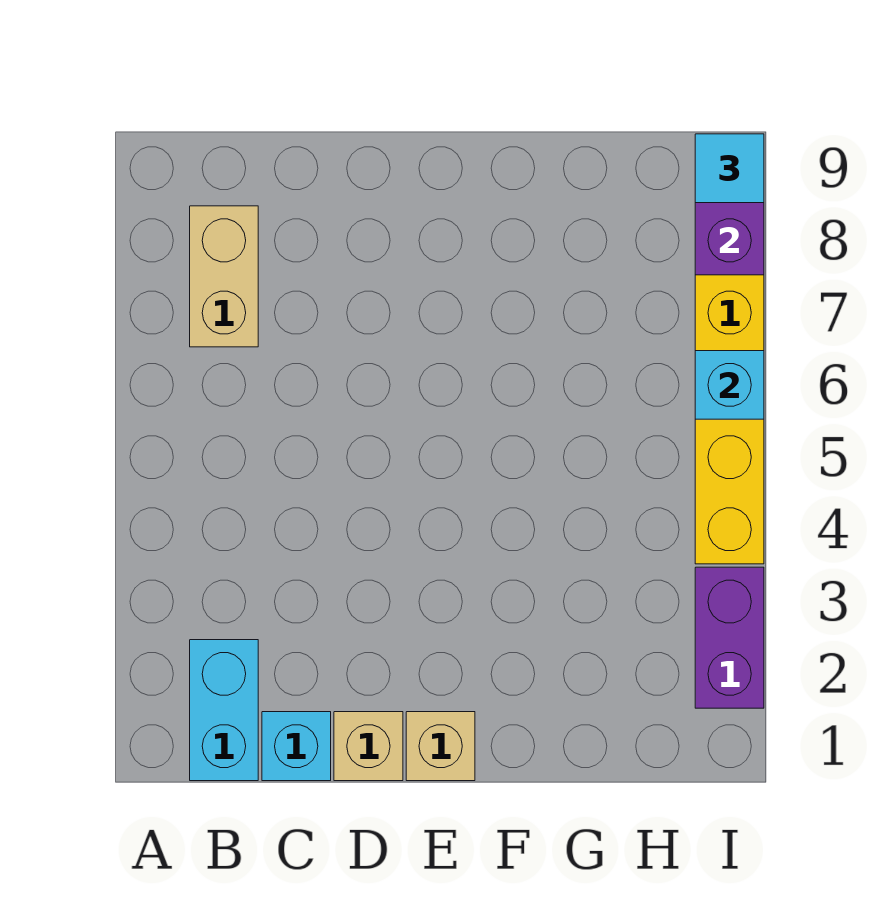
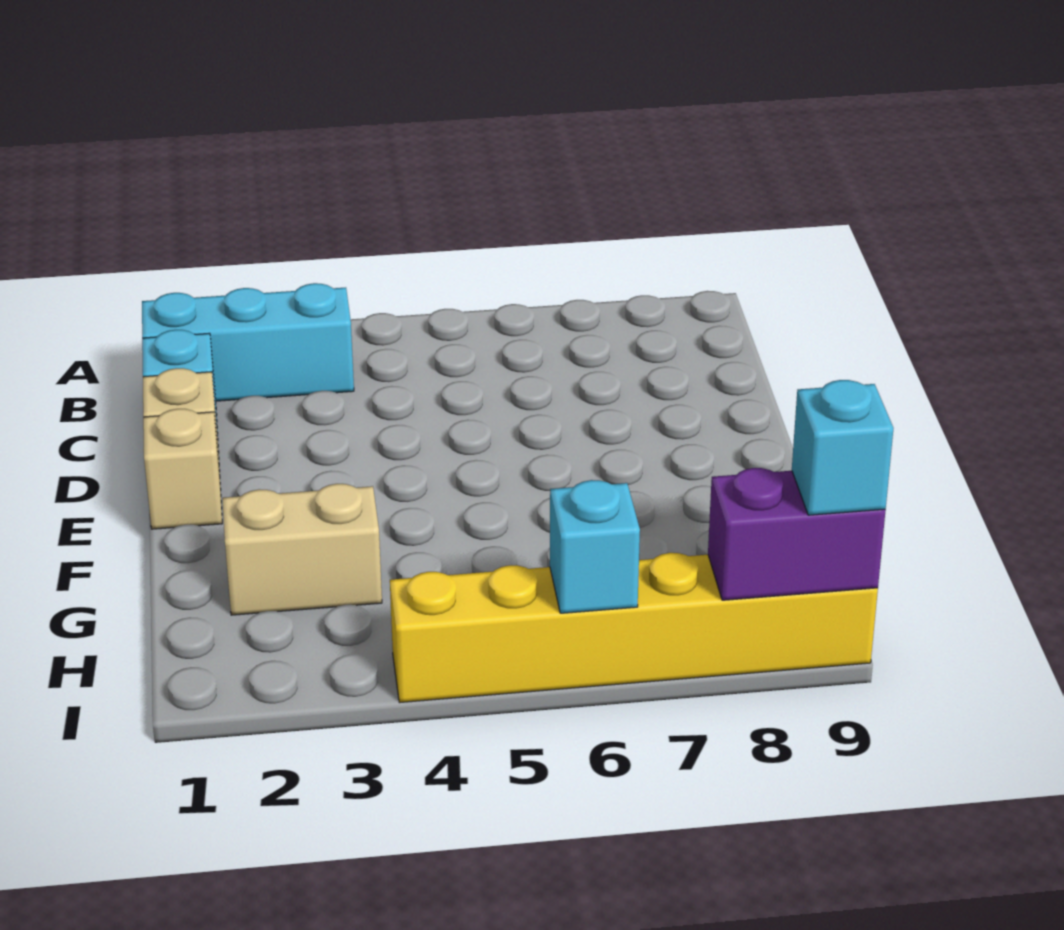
cyan brick B1:B2 level 1 -> cyan brick B1:B3 level 1
tan brick B7:B8 level 1 -> tan brick G2:G3 level 1
purple brick I2:I3 level 1 -> none
cyan tile I9 level 3 -> cyan brick I9 level 3

